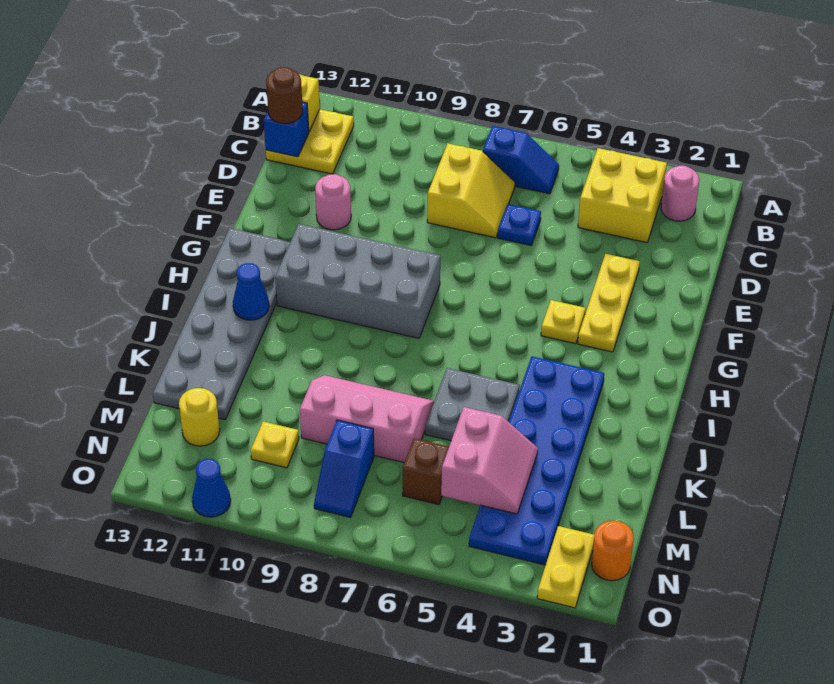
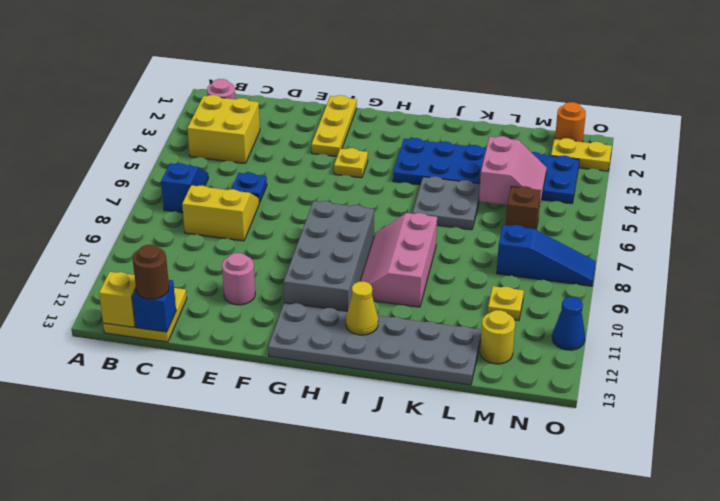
yellow plate E3:G3 level 1 -> yellow plate F1:F3 level 1
blue cone I12 level 2 -> yellow cone I12 level 2
pink slope K7:L9 level 1 top L -> pink slope I8:J10 level 1 top J
pink slope L4:M5 level 2 top 5 -> pink slope L4:M5 level 2 top L
blue slope M8:N8 level 1 top M -> blue slope M8:O8 level 1 top M

